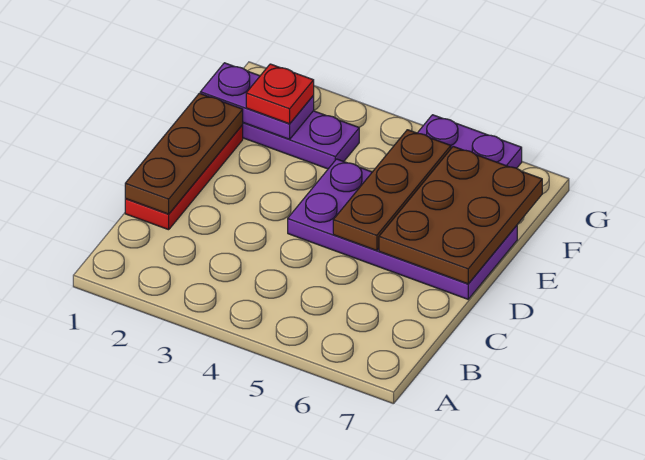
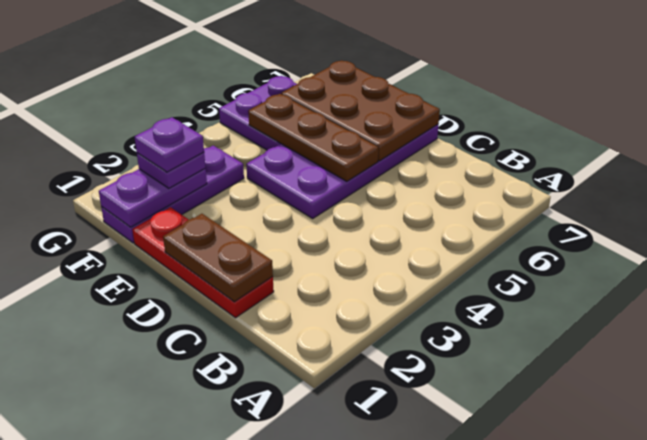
brown plate C1:E1 level 2 -> brown plate C1:D1 level 2
red plate F2 level 3 -> purple plate F2 level 3
none -> purple plate F2 level 4

